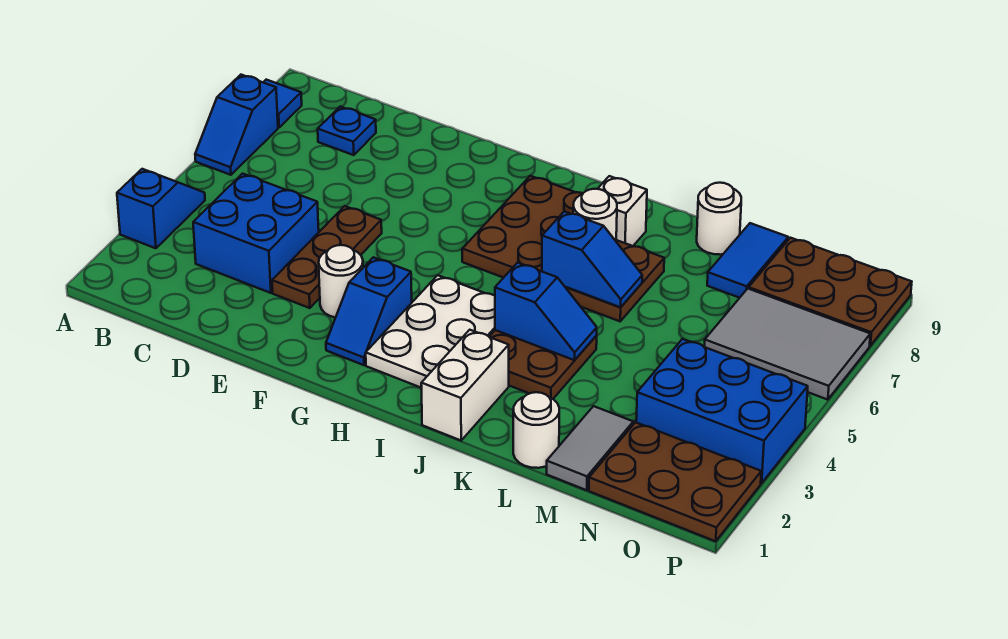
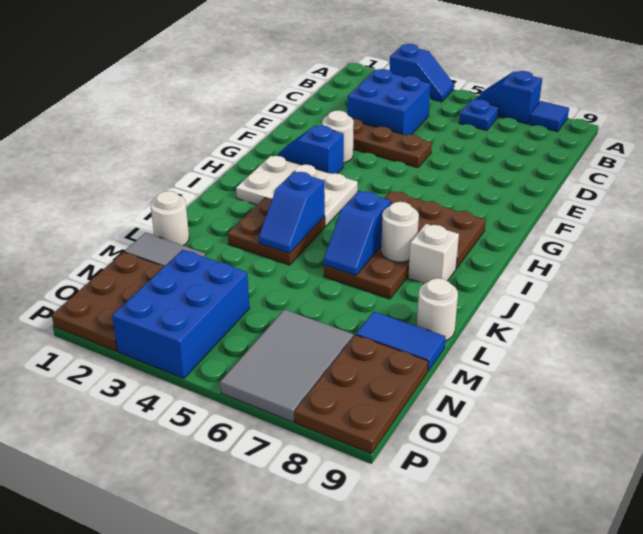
blue plate C8 level 1 -> blue plate B6 level 1
white brick J1:J2 level 1 -> none

